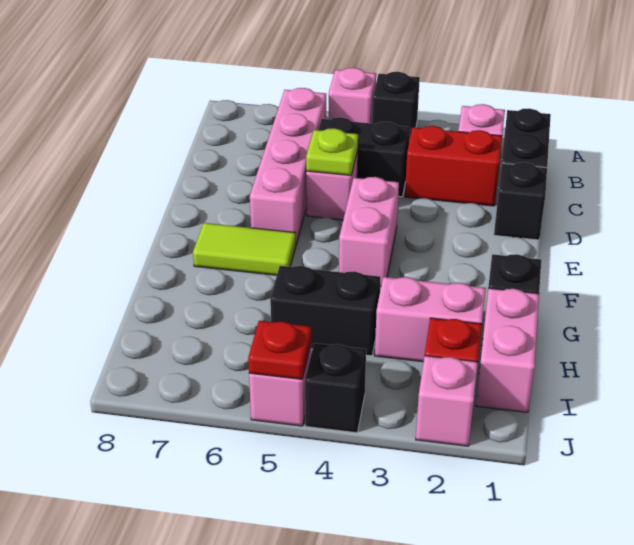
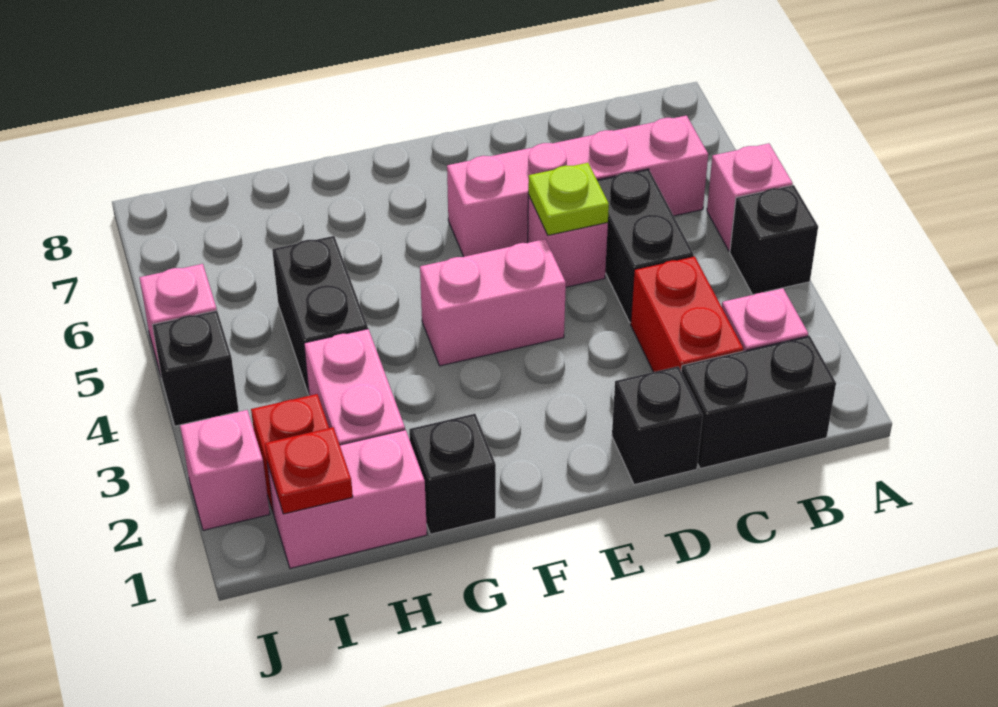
lime tile F6:F7 level 1 -> none
red plate J5 level 2 -> red plate I1 level 2

